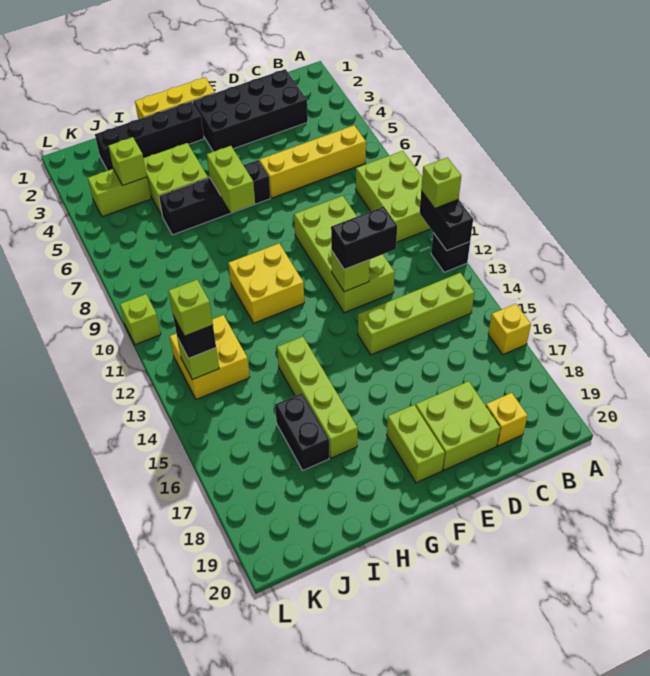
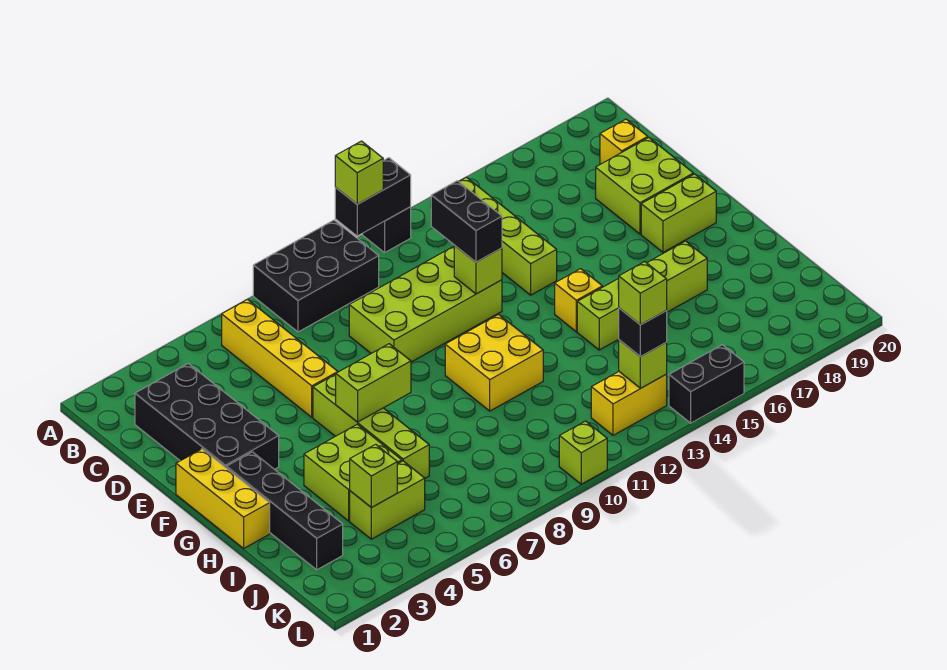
lime brick A8:B10 level 1 -> black brick A8:B10 level 1
yellow brick A16 level 1 -> yellow brick G14 level 1
black brick F6:I6 level 1 -> lime brick F6:I6 level 1
black brick I16:I17 level 1 -> black brick L14:L15 level 1
lime brick J4:K4 level 1 -> lime brick J4:J5 level 1
yellow brick J12:K13 level 1 -> yellow brick K12:K13 level 1

